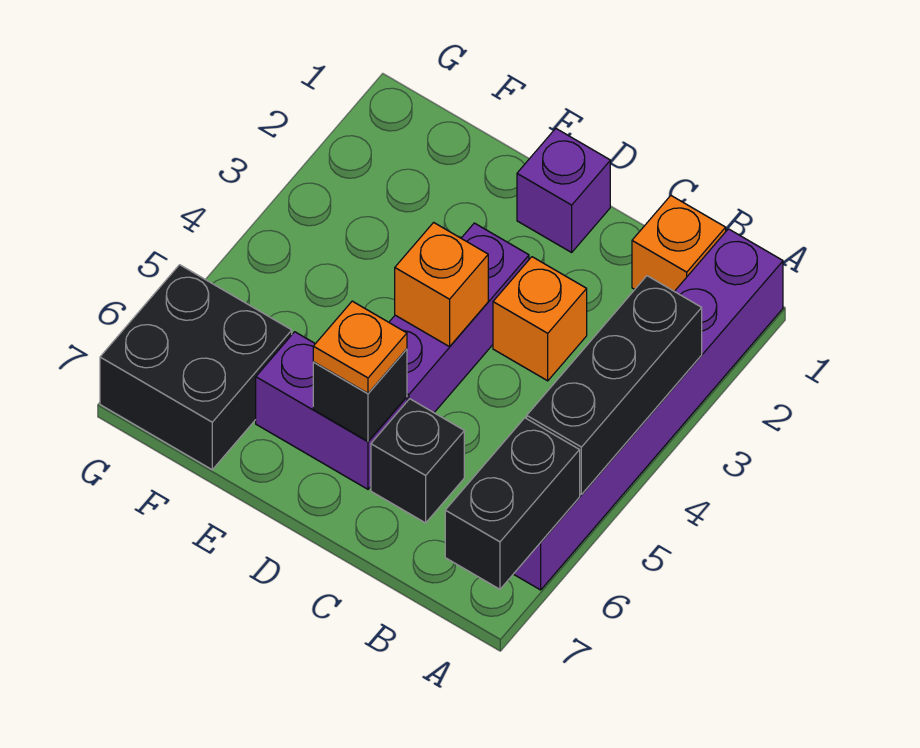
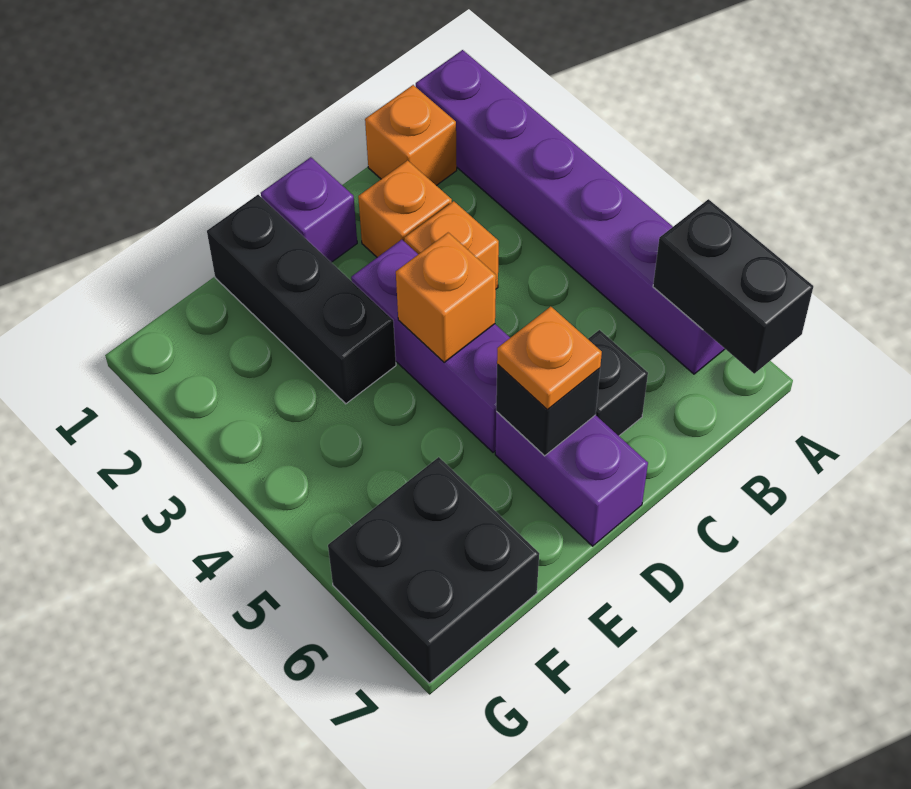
black brick A3:A5 level 2 -> black brick E1:E3 level 1
none -> orange brick C2 level 1
purple brick D6:E6 level 1 -> purple brick D6:D7 level 1

